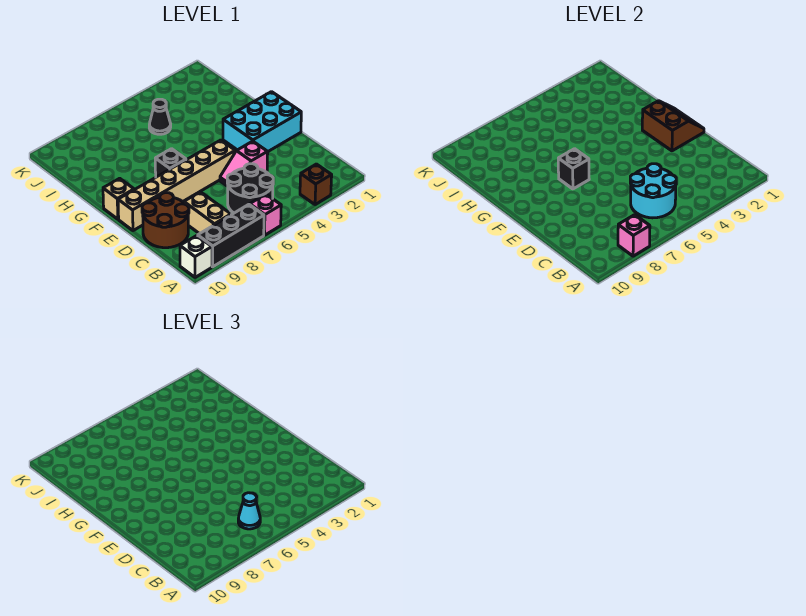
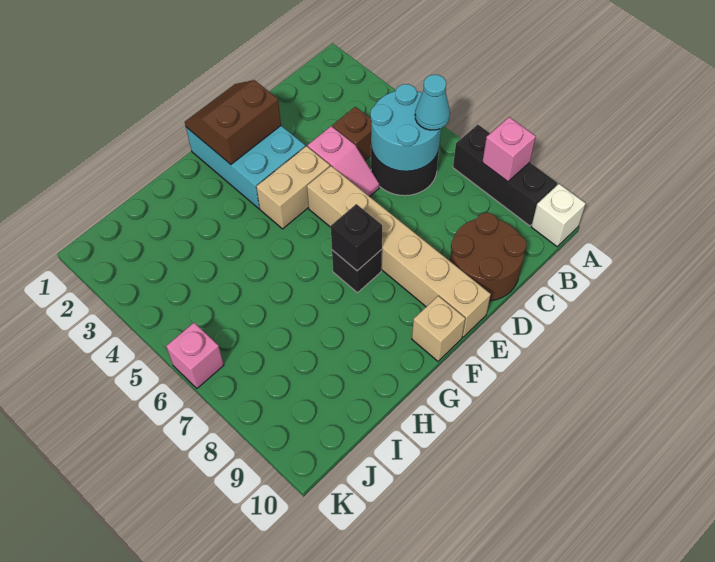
brown brick A3 level 1 -> brown brick C4 level 1
pink brick A6 level 1 -> pink brick K6 level 1
tan brick B8:C8 level 1 -> tan brick E4:F4 level 1
black cone I5 level 1 -> none

